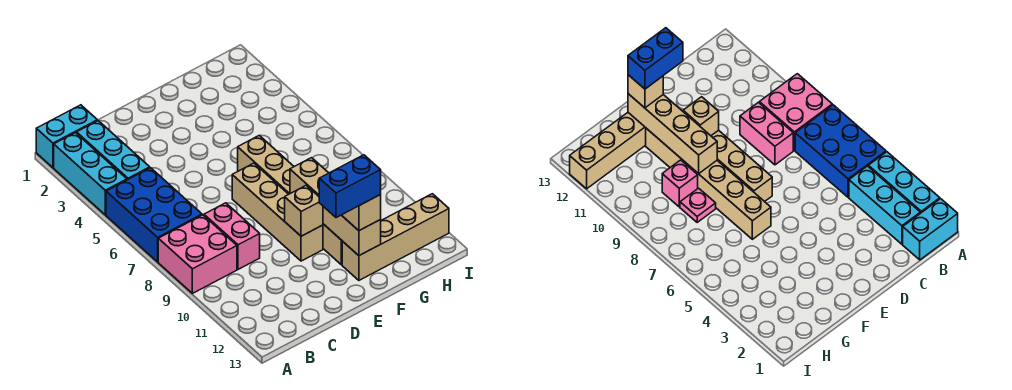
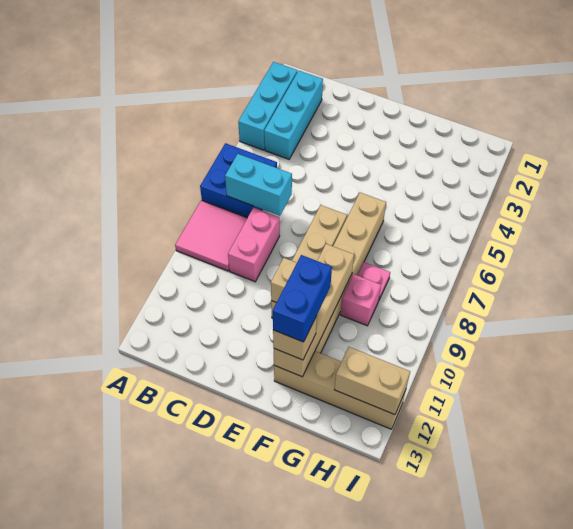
cyan brick A1:B1 level 1 -> cyan brick B7:C7 level 2
blue brick A5:B7 level 1 -> blue brick A6:B7 level 1
pink brick A8:B9 level 1 -> pink tile A8:B9 level 1
blue brick E12:F12 level 4 -> blue brick F11:F12 level 4
none -> tan brick H12:I12 level 2

